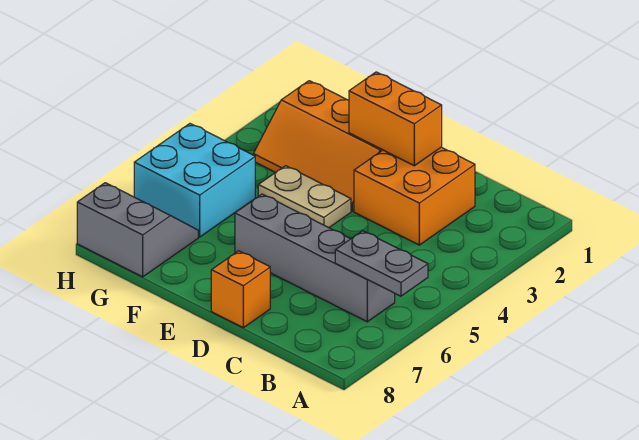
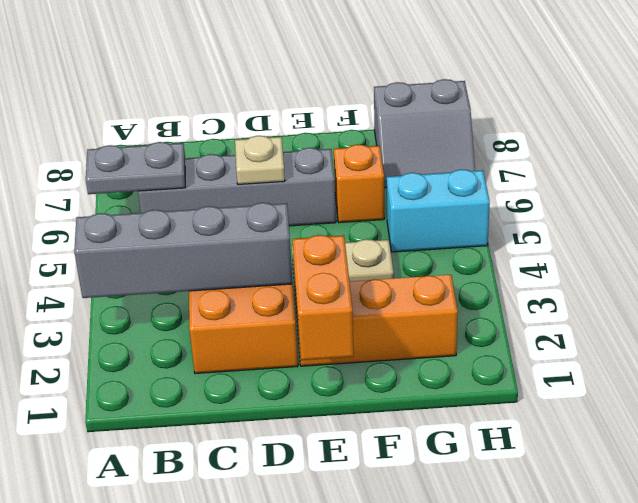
none -> grey brick A3:D3 level 2
orange brick D2:E2 level 2 -> orange brick E1:E2 level 2
none -> tan plate D6 level 2
orange brick D8 level 1 -> orange brick F6 level 1
cyan brick G5:H6 level 1 -> cyan brick G5:H5 level 1

